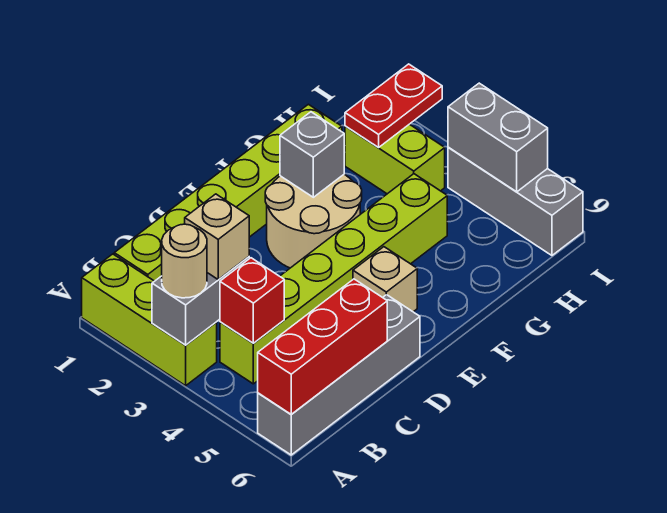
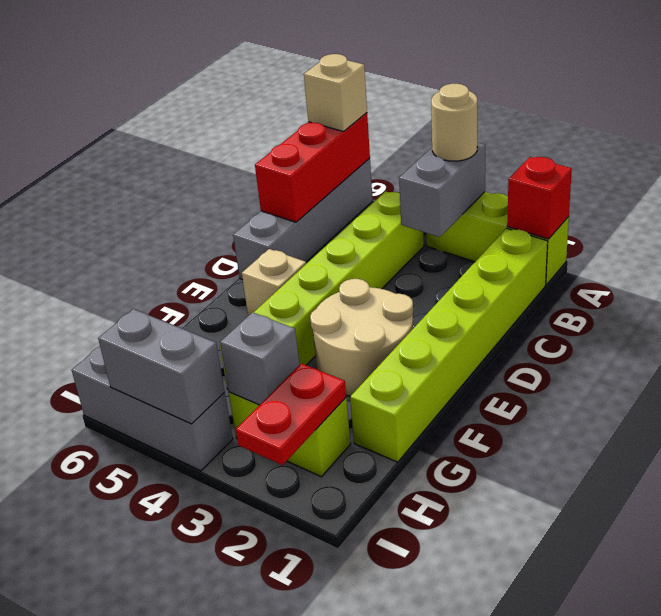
tan brick B3 level 3 -> tan brick A6 level 3
red brick B4 level 2 -> red brick A1 level 2
grey brick F2 level 2 -> grey brick H3 level 2

